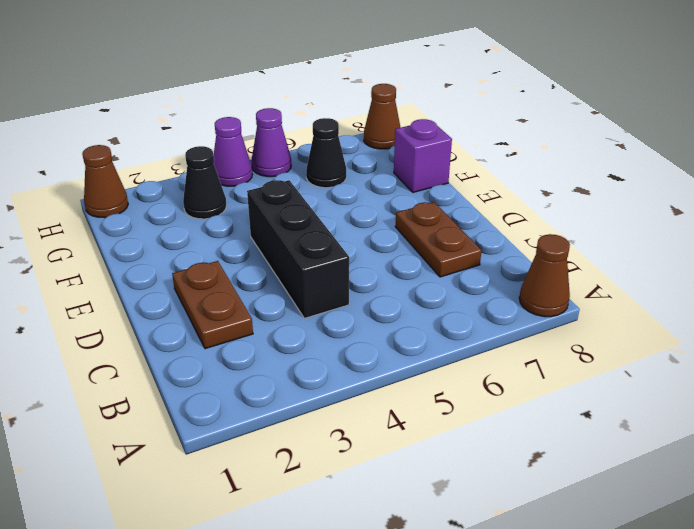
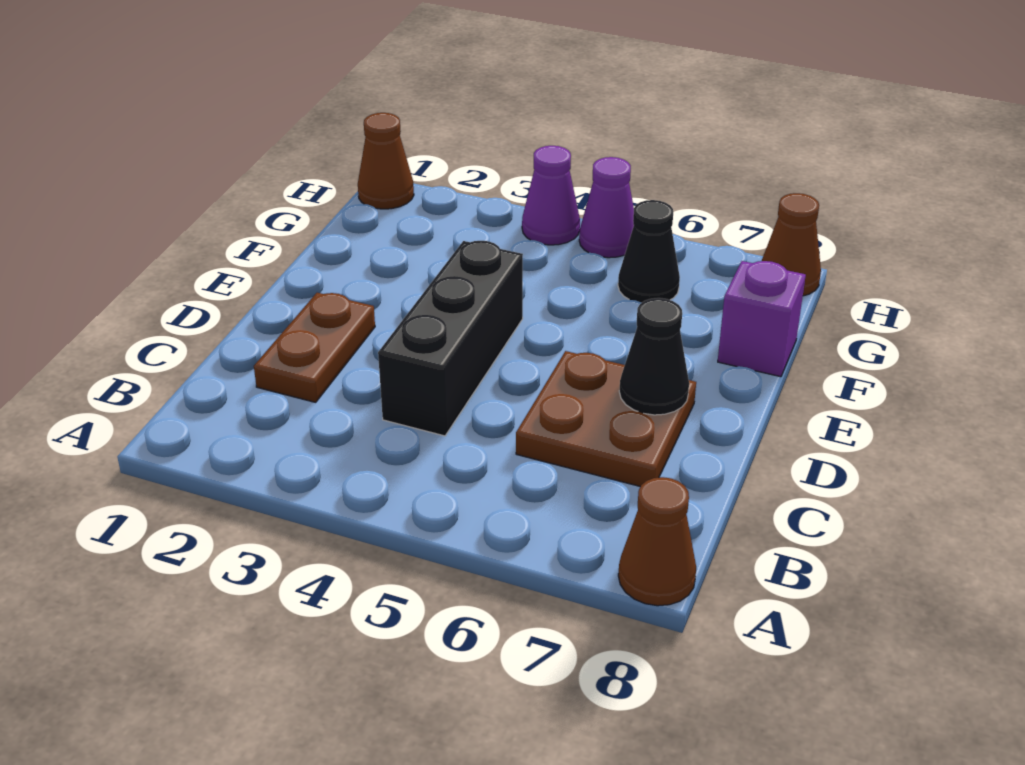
brown plate C7:D7 level 1 -> brown plate C6:D7 level 1
black cone G3 level 1 -> black cone D7 level 2

